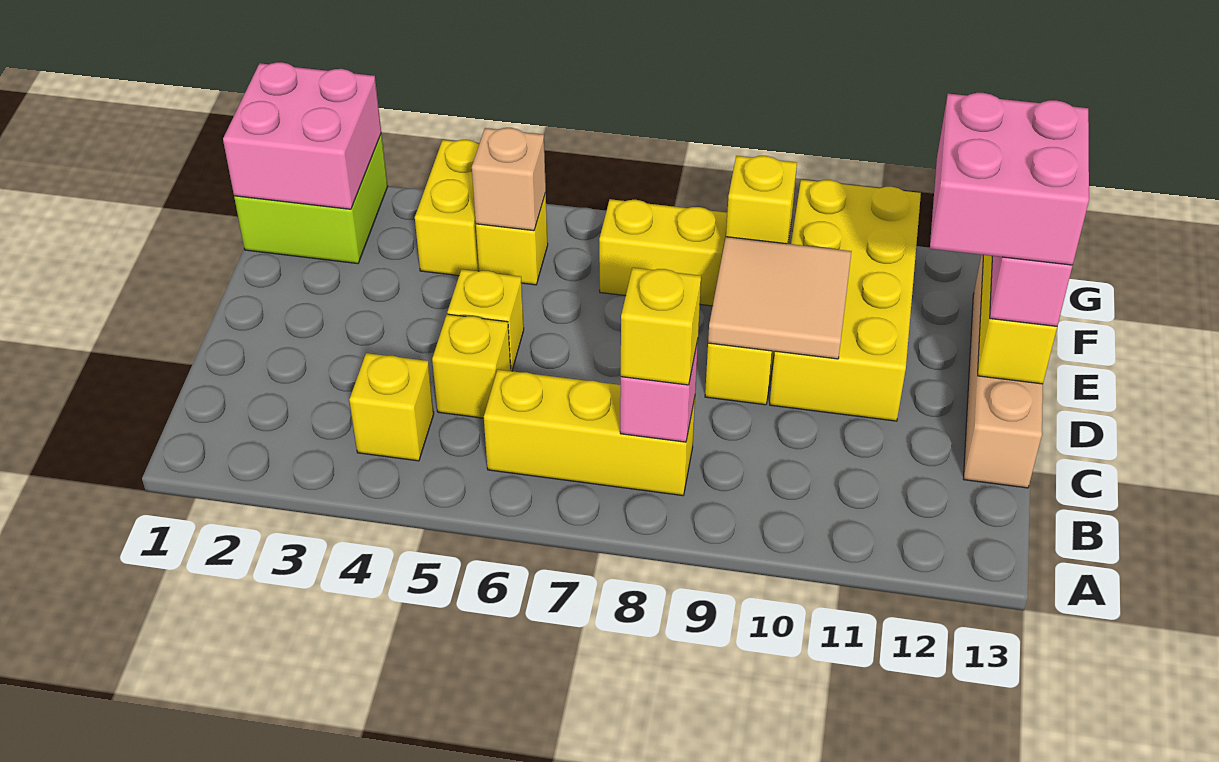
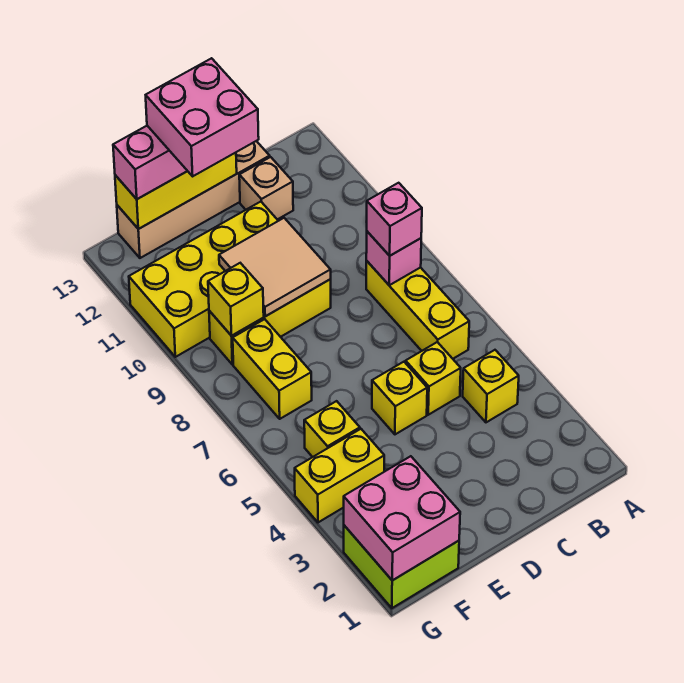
yellow brick B8 level 3 -> pink brick B8 level 3
tan brick F5 level 2 -> tan brick C12 level 1

